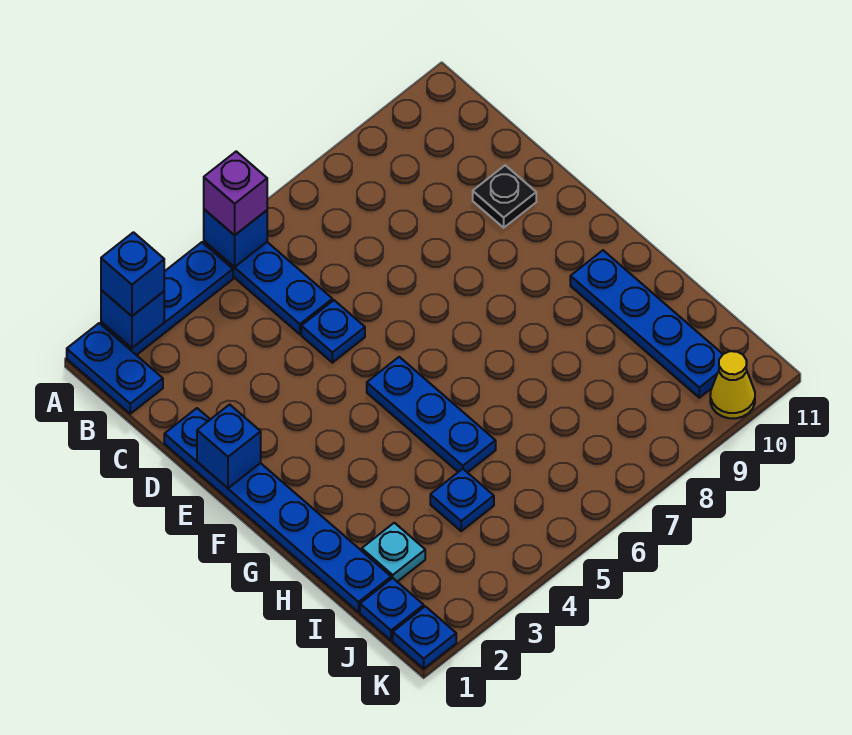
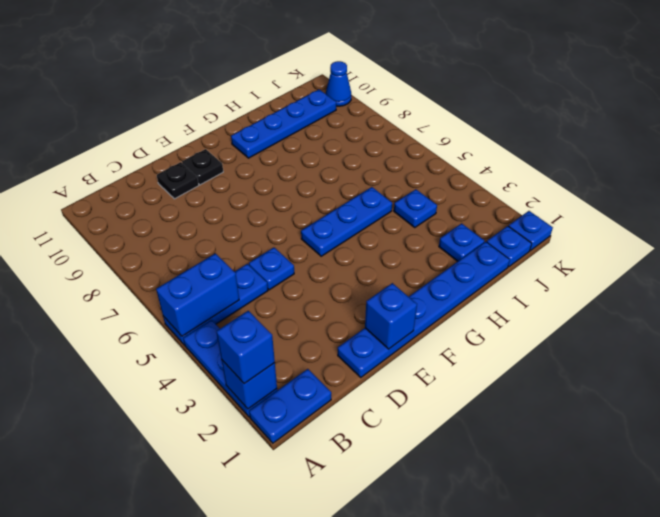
blue brick A5 level 2 -> blue brick A5:B5 level 2
purple brick A5 level 3 -> none
none -> black plate E10 level 1
cyan plate I2 level 1 -> blue plate I2 level 1
yellow cone K10 level 1 -> blue cone K10 level 1

